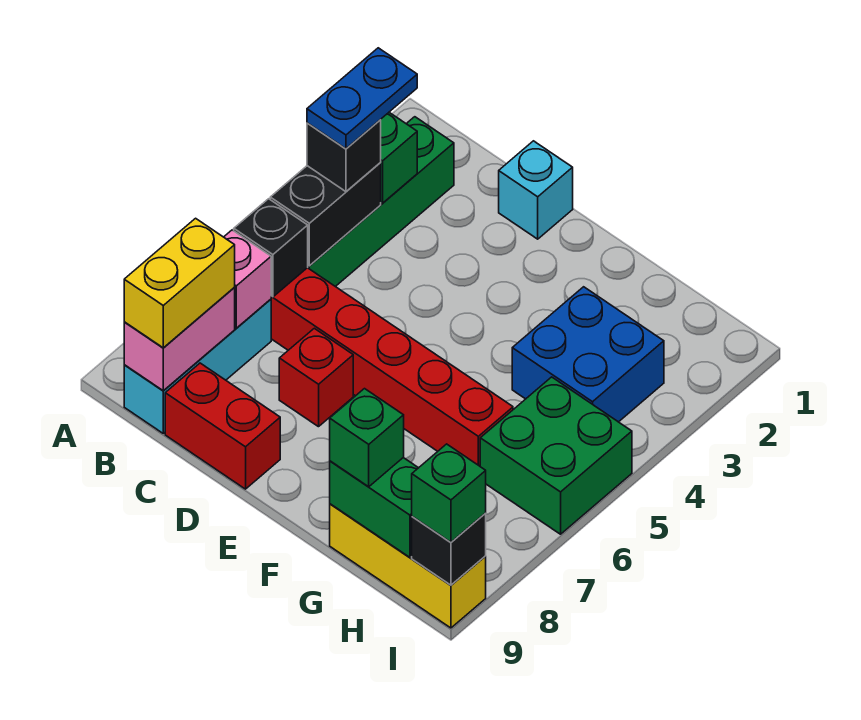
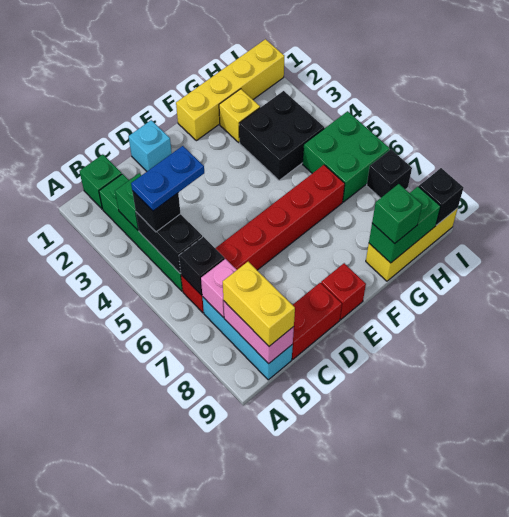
blue plate B3:B4 level 4 -> blue plate B4:C4 level 4
red brick D7 level 1 -> red brick E9 level 1
none -> yellow brick F1:I1 level 1
none -> yellow brick G2 level 1
blue brick G3:H4 level 1 -> black brick G3:H4 level 1
none -> black brick I7 level 1
green brick I9 level 3 -> green brick B1 level 1

